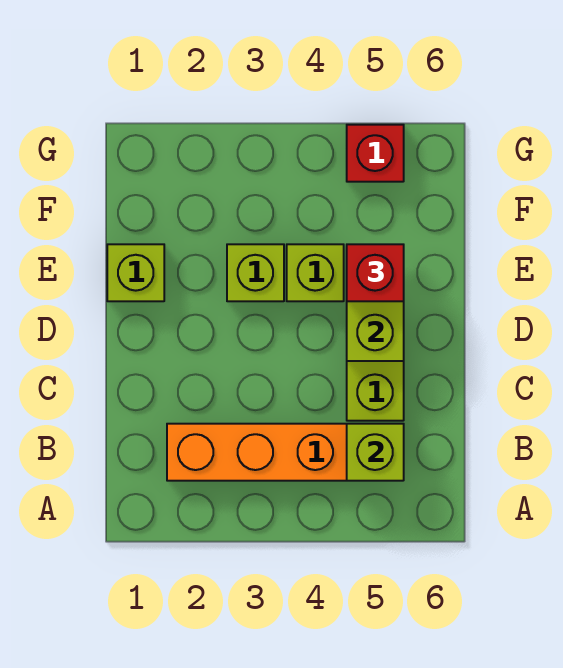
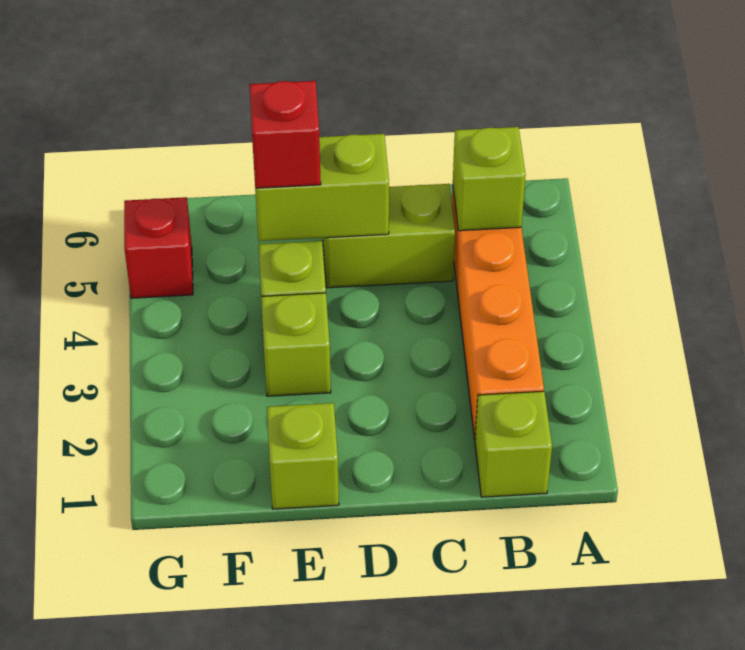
none -> lime brick B1 level 1

